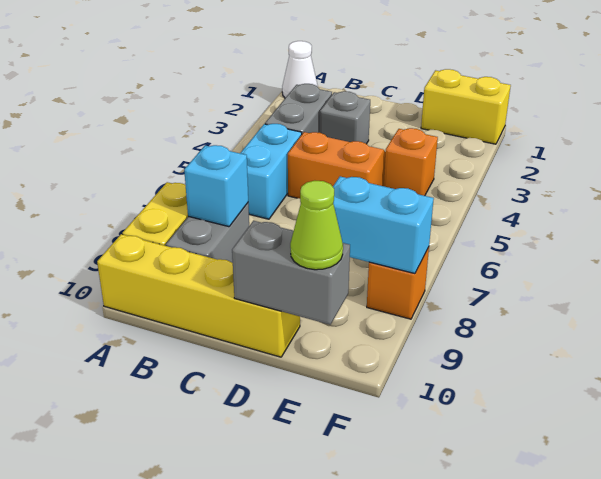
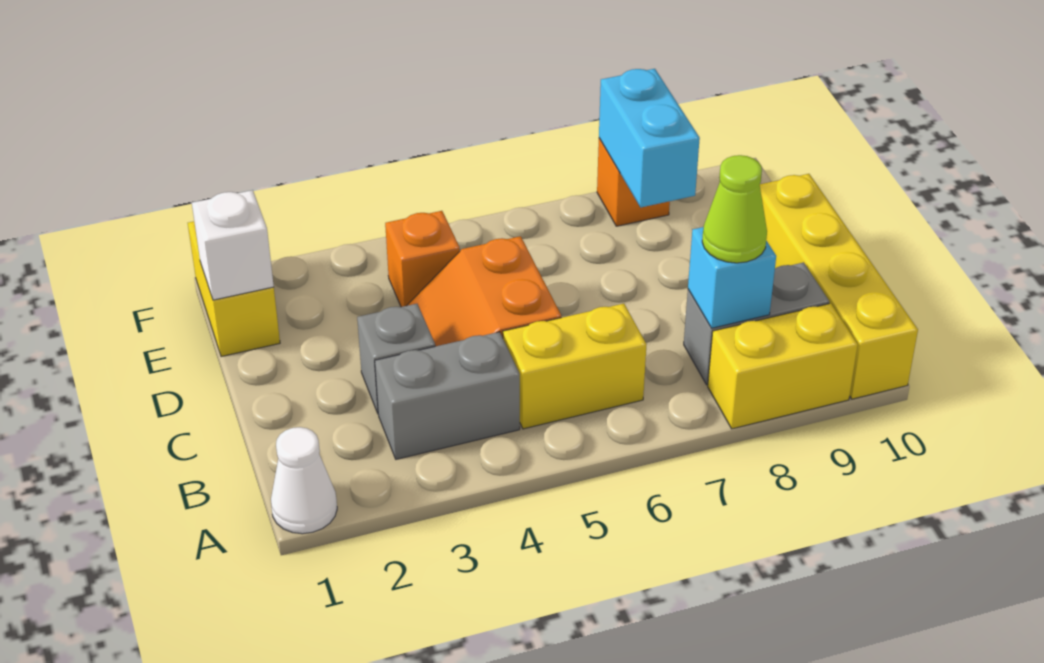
cyan brick B5:B6 level 1 -> yellow brick B5:B6 level 1
grey brick D10:E10 level 2 -> none
none -> white brick E1 level 2
lime cone E10 level 3 -> lime cone B8 level 3

